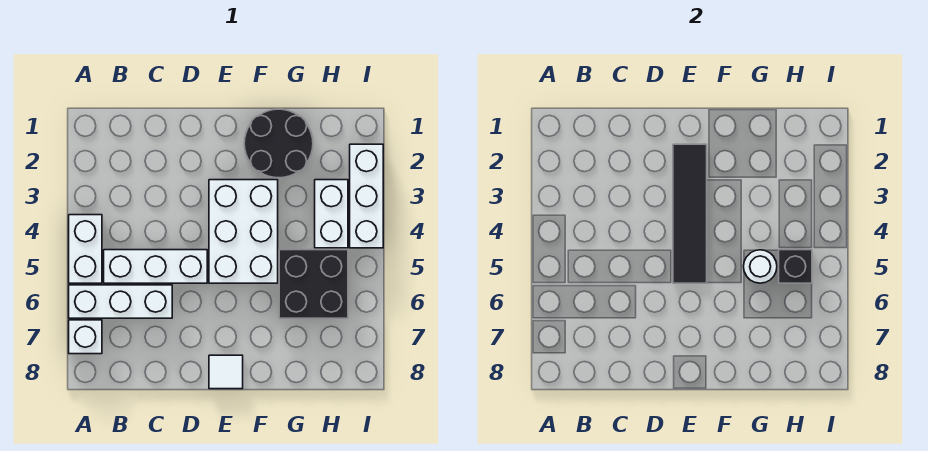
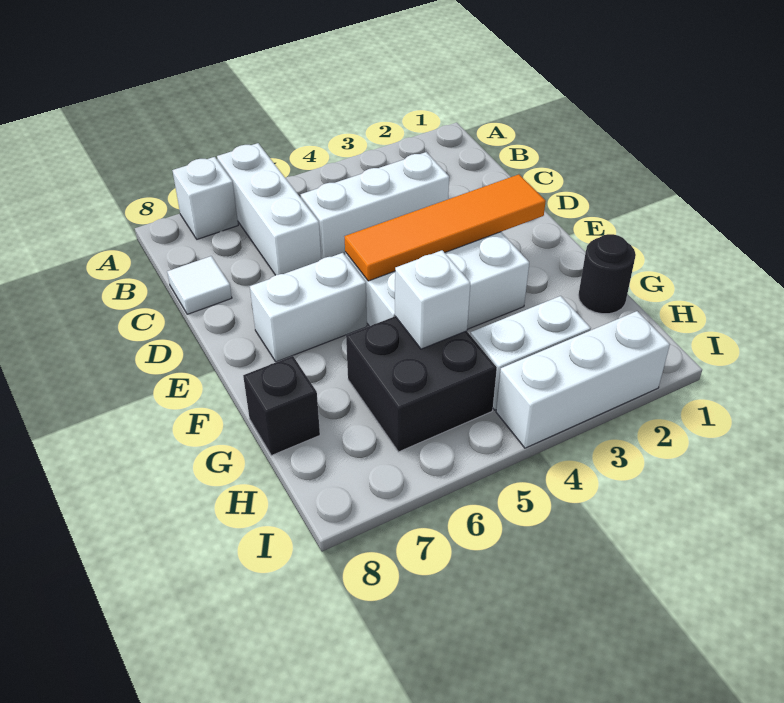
white brick A4:A5 level 1 -> white brick E6:E7 level 1
white brick B5:D5 level 1 -> white brick C3:C5 level 1
black tile E2:E5 level 2 -> orange tile E2:E5 level 2
white tile E8 level 1 -> white tile C8 level 1
black round brick F1:G2 level 1 -> black round brick G1 level 1
white round brick G5 level 2 -> white brick G5 level 2
black brick H5 level 2 -> black brick G8 level 1

